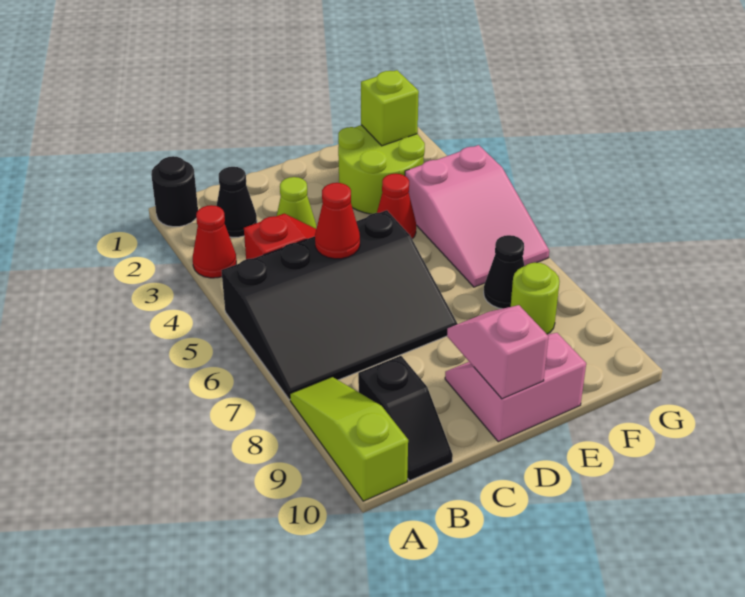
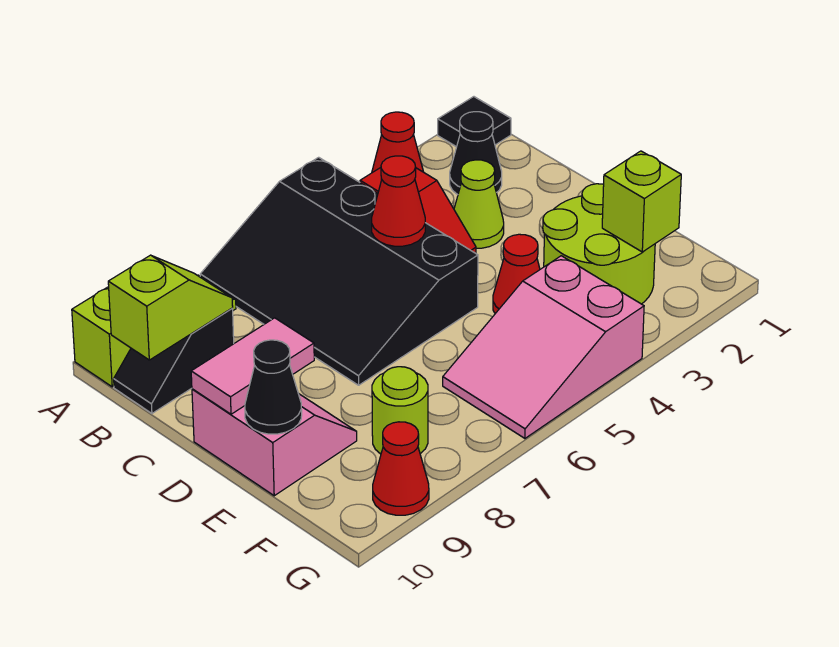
black round brick A1 level 1 -> black tile A1 level 1
none -> lime slope B9:B10 level 2 top 10
pink slope D9:D10 level 2 top 10 -> pink tile D9:D10 level 2
black cone F7 level 1 -> black cone E10 level 2
none -> red cone G9 level 1

